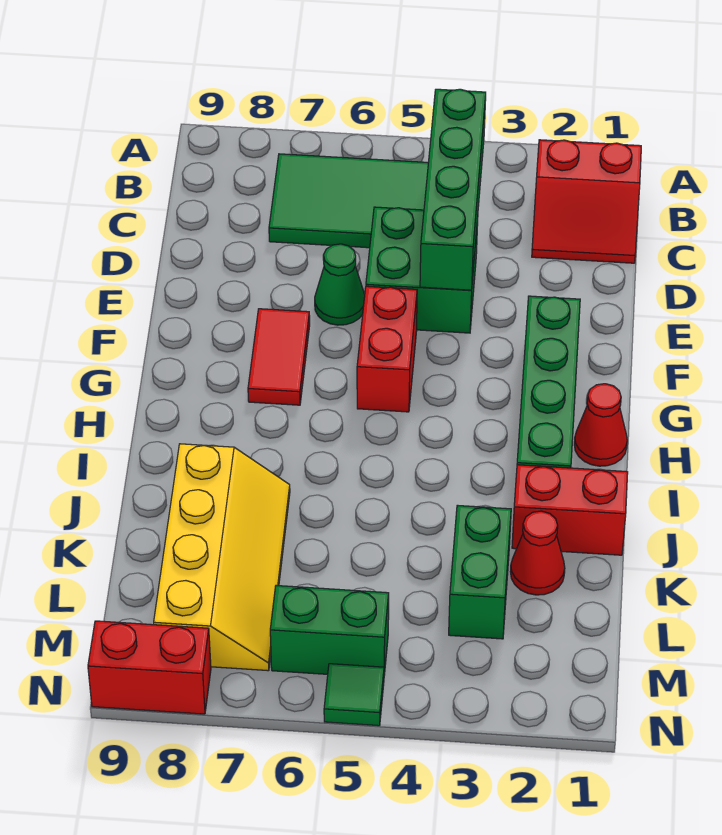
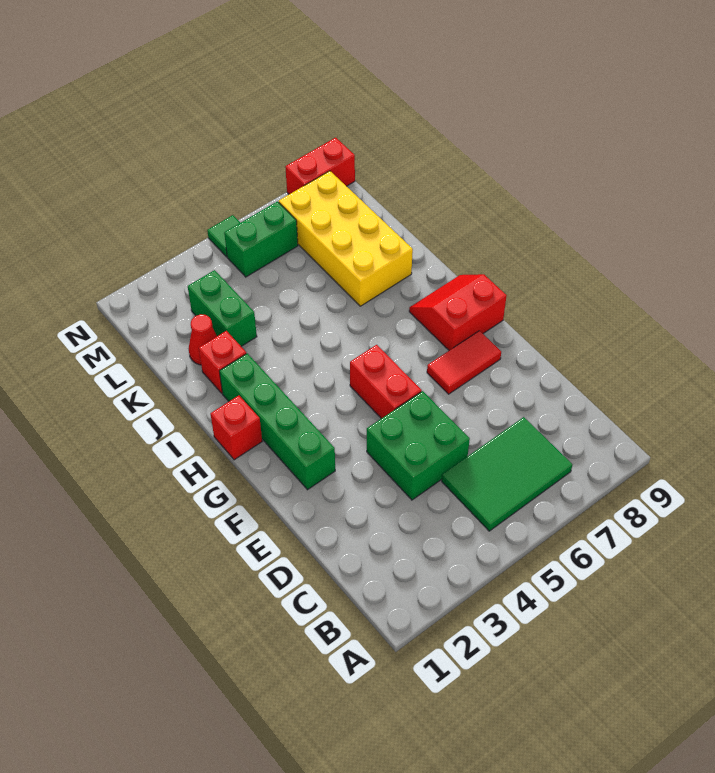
red slope B1:C2 level 1 top B -> red slope G8:H9 level 1 top G
green brick B4:E4 level 2 -> none
green cone E6 level 1 -> none
red tile F7:G7 level 1 -> red tile F7:F8 level 1
red cone H1 level 1 -> red brick H1 level 1
red brick J1:J2 level 1 -> red brick J2 level 1
yellow slope J7:M8 level 1 top 8 -> yellow brick J7:M8 level 1

